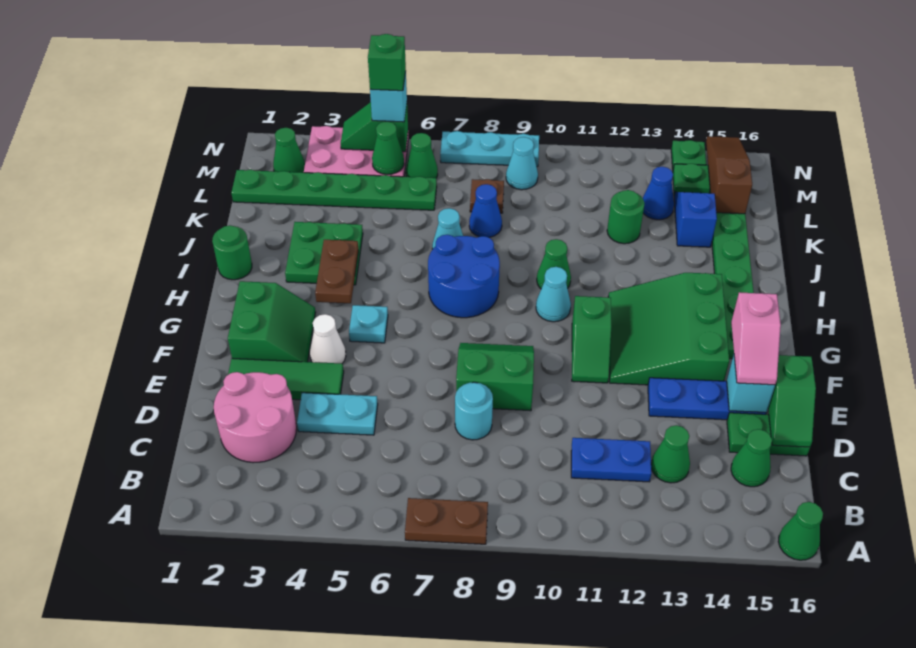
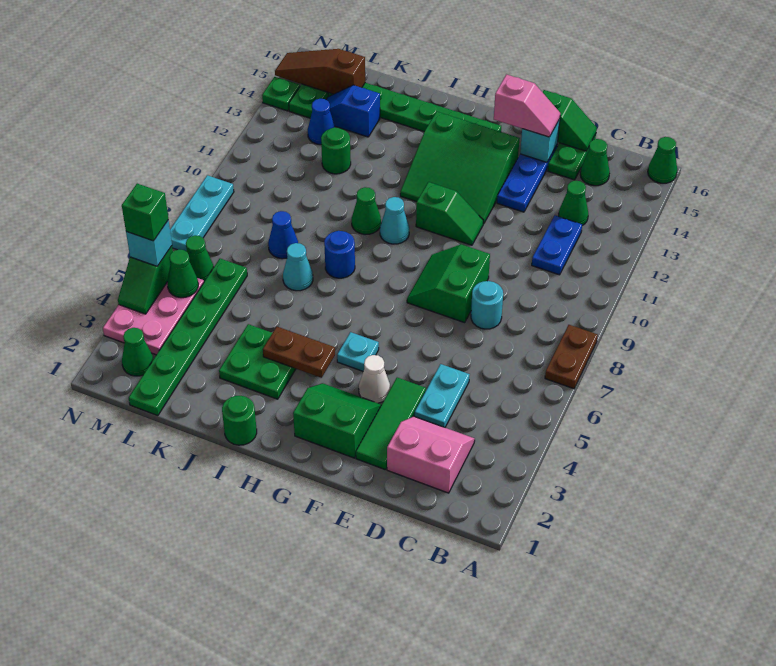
pink round brick C2:D3 level 1 -> pink slope C2:D3 level 1 top 2
blue round brick H7:I8 level 1 -> blue round brick I8 level 1
brown plate L8 level 1 -> none
cyan cone M9 level 1 -> none

